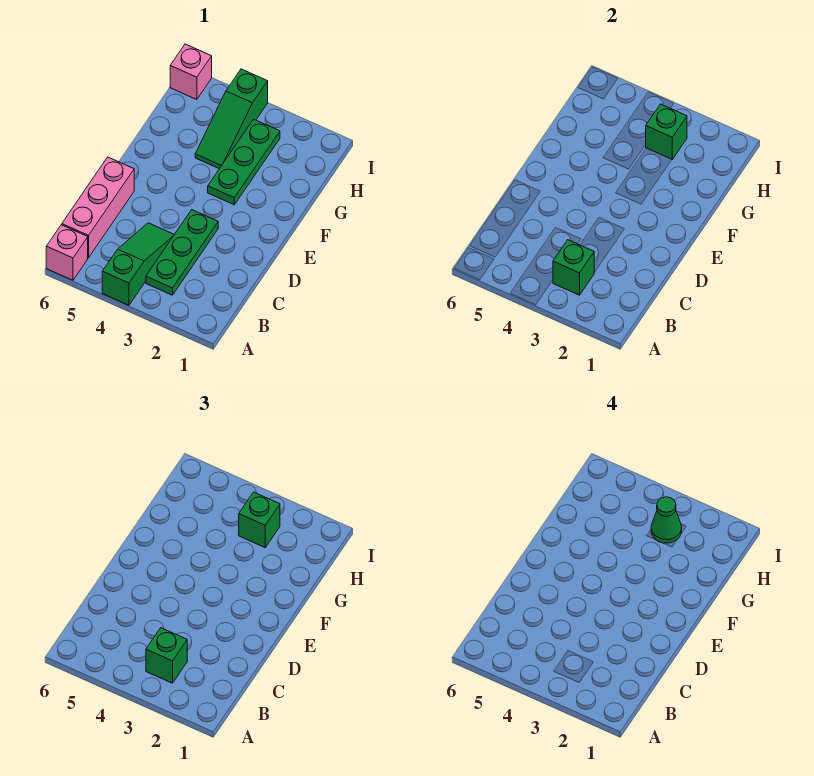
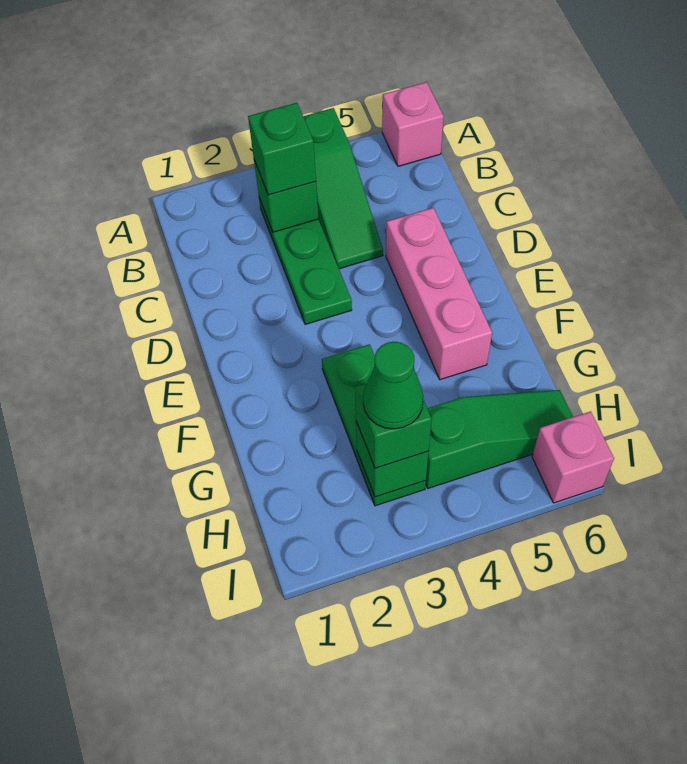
pink brick B6:D6 level 1 -> pink brick D5:F5 level 1
green slope G4:I4 level 1 top I -> green slope H4:H6 level 1 top 4

